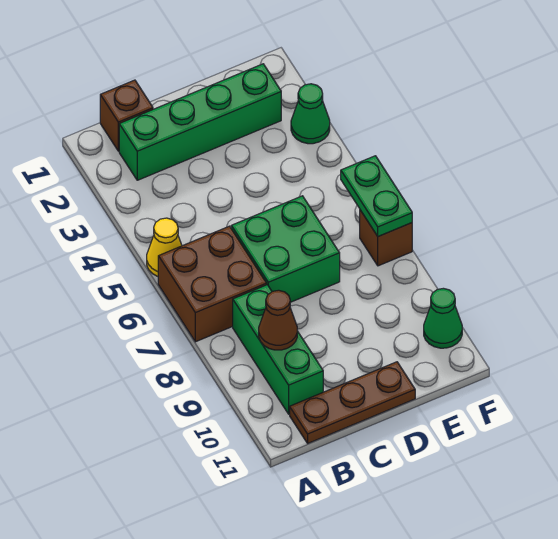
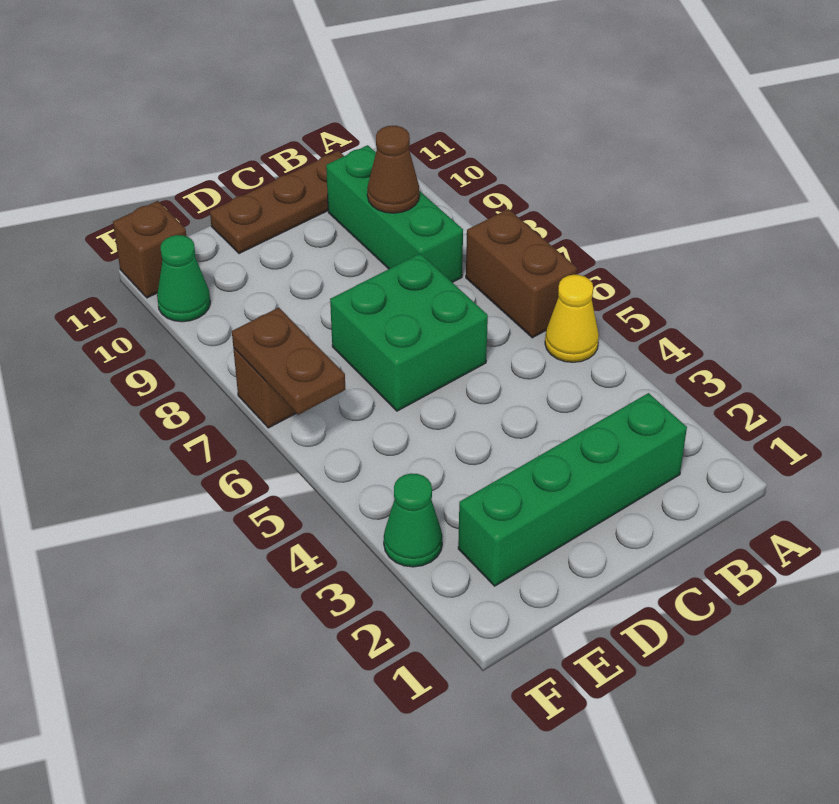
brown brick A6:B7 level 1 -> brown brick A6:A7 level 1
brown brick B1 level 1 -> brown brick F11 level 1
green plate F6:F7 level 2 -> brown plate F6:F7 level 2

